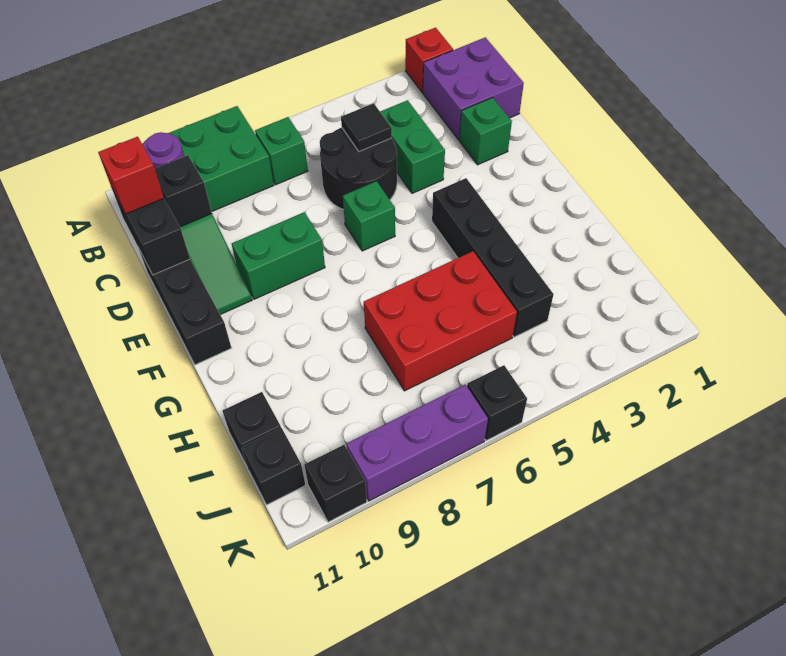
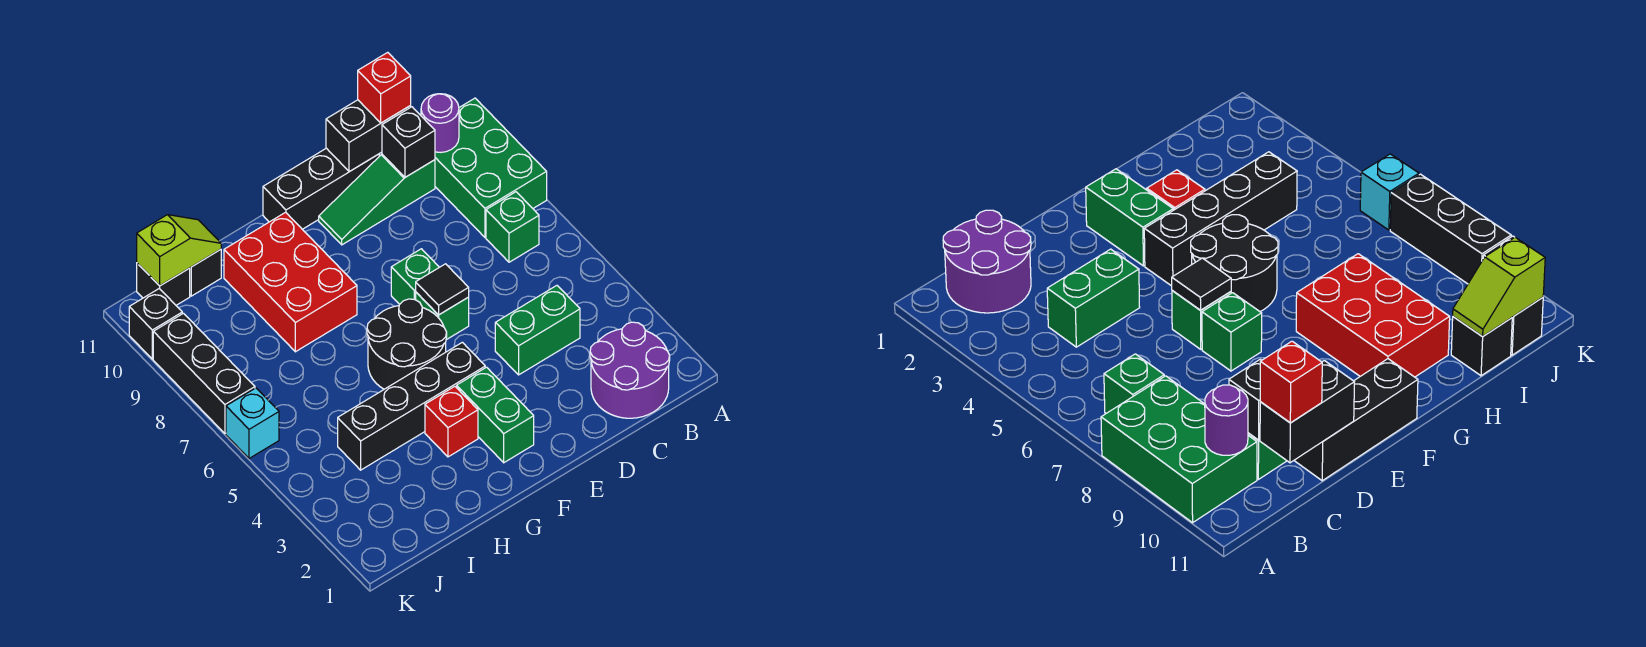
red brick A2 level 1 -> red brick G3 level 1
purple brick B1:C2 level 1 -> purple round brick B1:C2 level 1
black round brick C5:D6 level 1 -> black round brick F5:G6 level 1
black tile C5 level 2 -> black tile E6 level 2
green brick D2 level 1 -> green brick E7 level 1
green brick E8:E9 level 1 -> green brick F2:F3 level 1
red brick H5:I7 level 1 -> red brick G8:H10 level 1
none -> lime slope I11:J11 level 2 top J
black brick K6 level 1 -> cyan brick K6 level 1
purple brick K7:K9 level 1 -> black brick K7:K9 level 1

